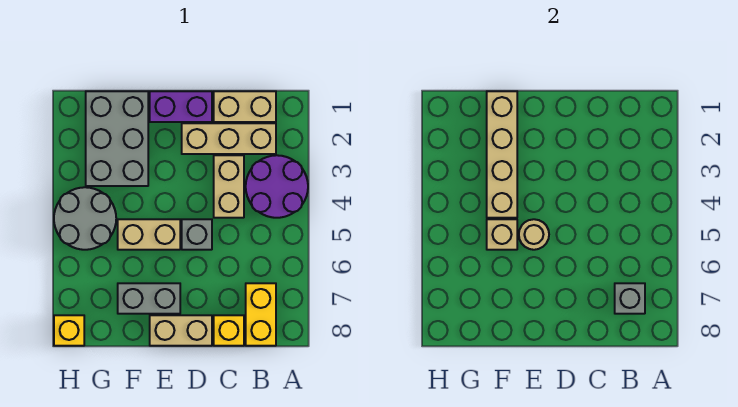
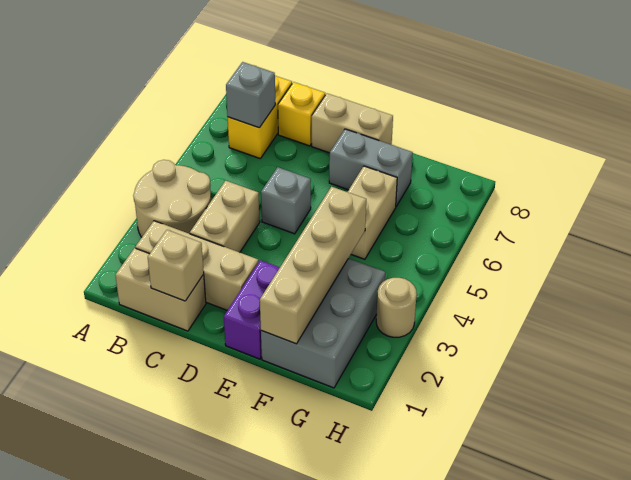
purple round brick A3:B4 level 1 -> tan round brick A3:B4 level 1
purple brick D1:E1 level 1 -> purple brick E1:E2 level 1
tan brick E5:F5 level 1 -> tan brick F5:F6 level 1
tan round brick E5 level 2 -> tan round brick H3 level 1
tan brick F5 level 2 -> tan brick C1 level 2
grey round brick G4:H5 level 1 -> none
yellow brick H8 level 1 -> none

